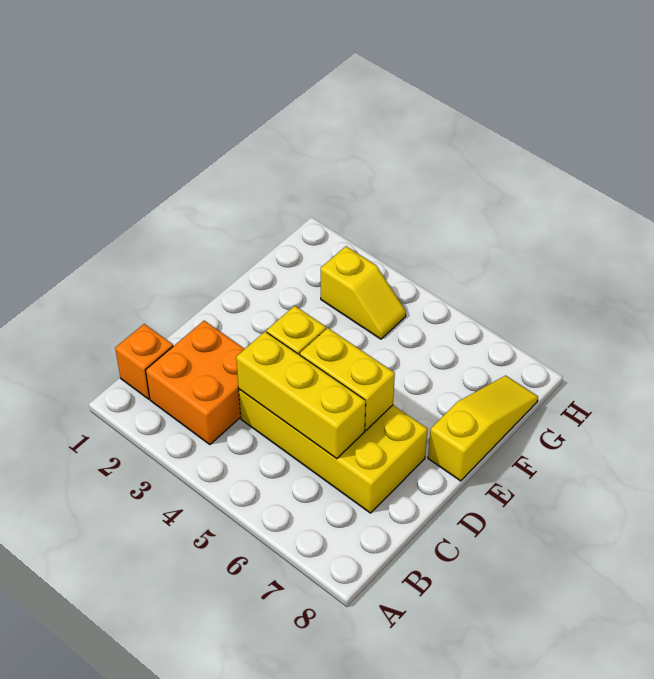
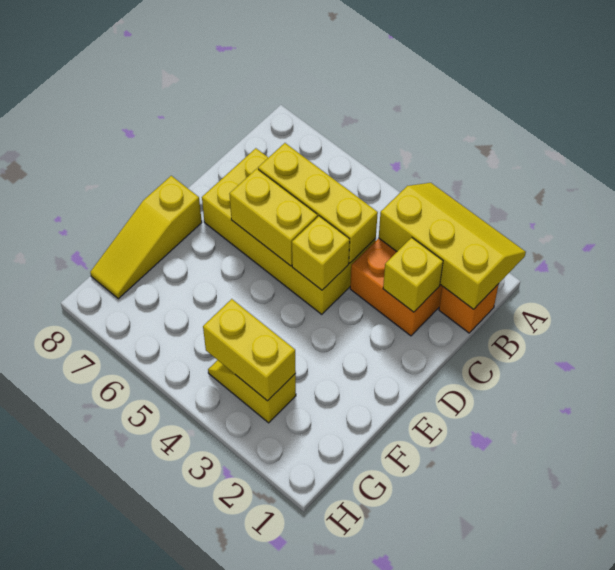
none -> yellow slope A1:B3 level 2 top B
none -> yellow brick C2 level 2
none -> yellow brick G3:G4 level 2

